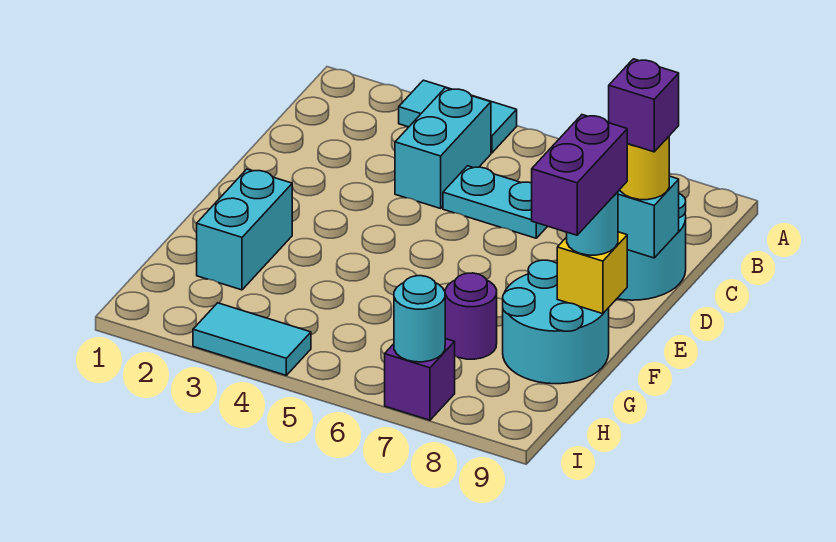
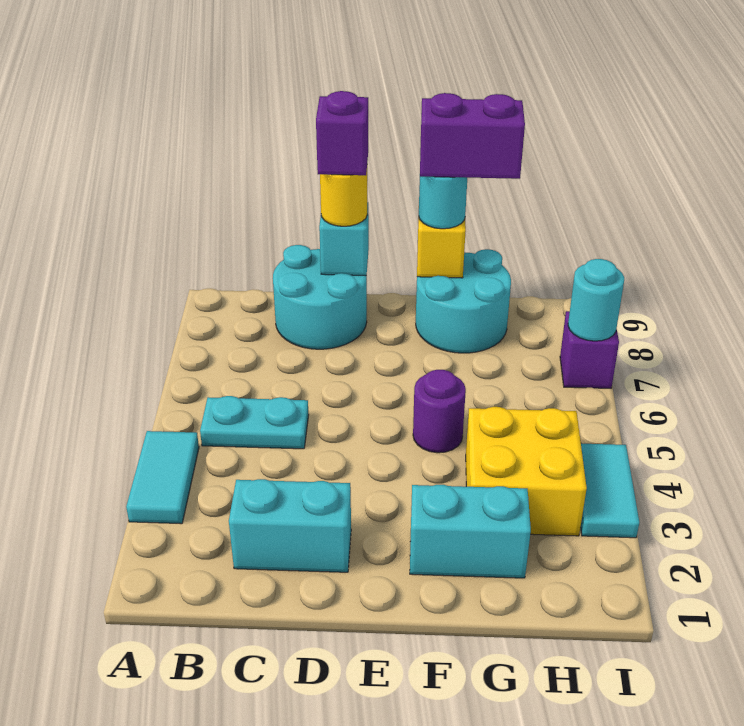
cyan brick B4:C4 level 1 -> cyan brick C2:D2 level 1
cyan plate C5:C6 level 1 -> cyan plate B5:C5 level 1
none -> yellow brick G3:H4 level 1
purple round brick G7 level 1 -> purple round brick F5 level 1

